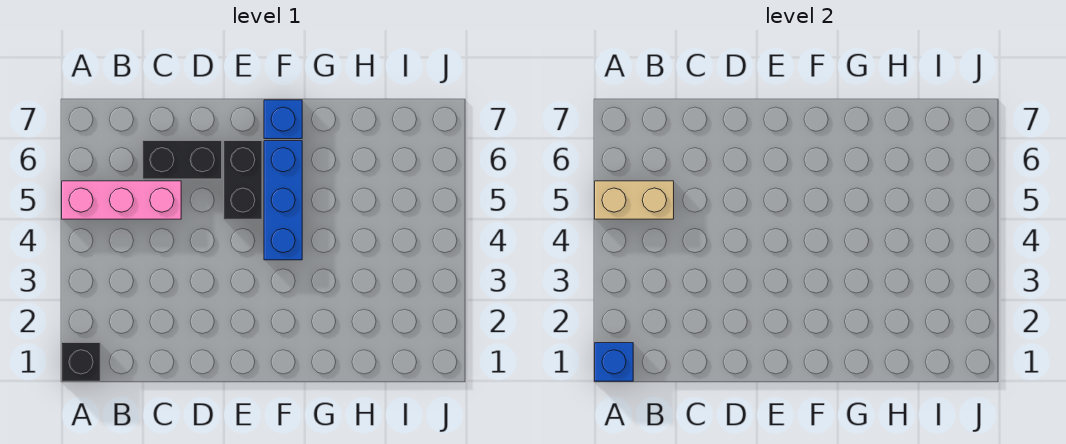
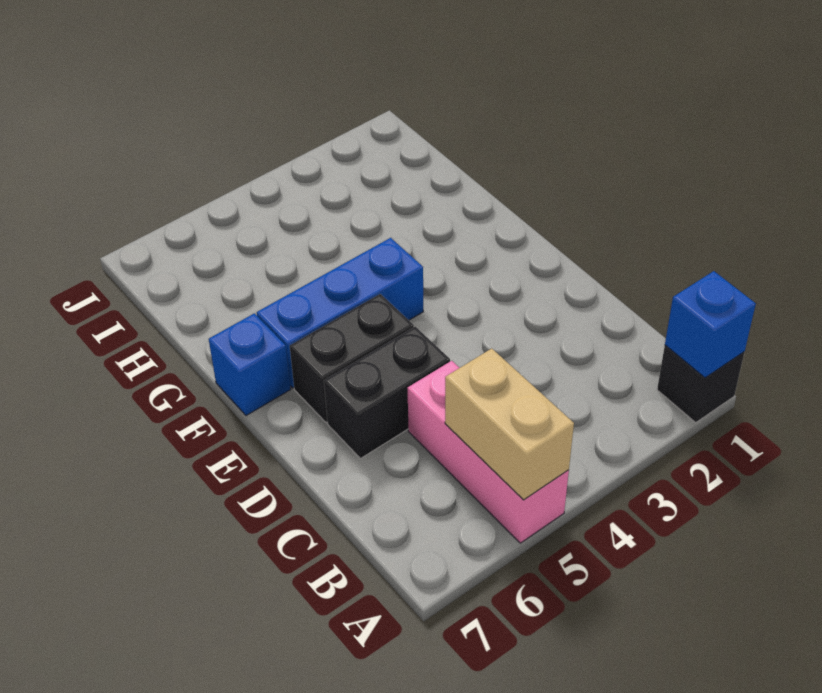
black brick C6:D6 level 1 -> black brick D5:D6 level 1

